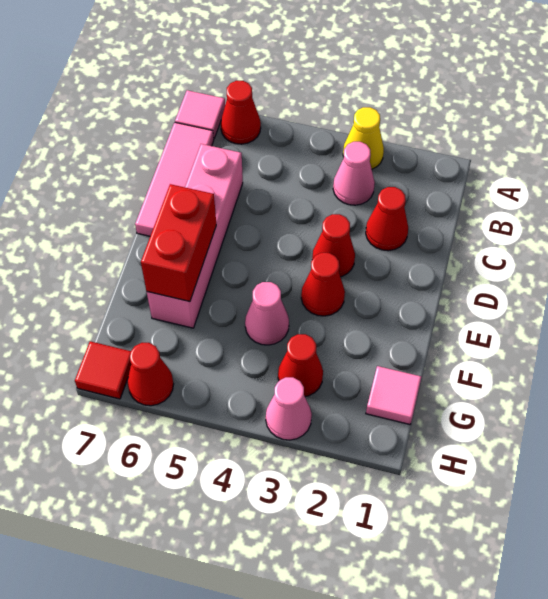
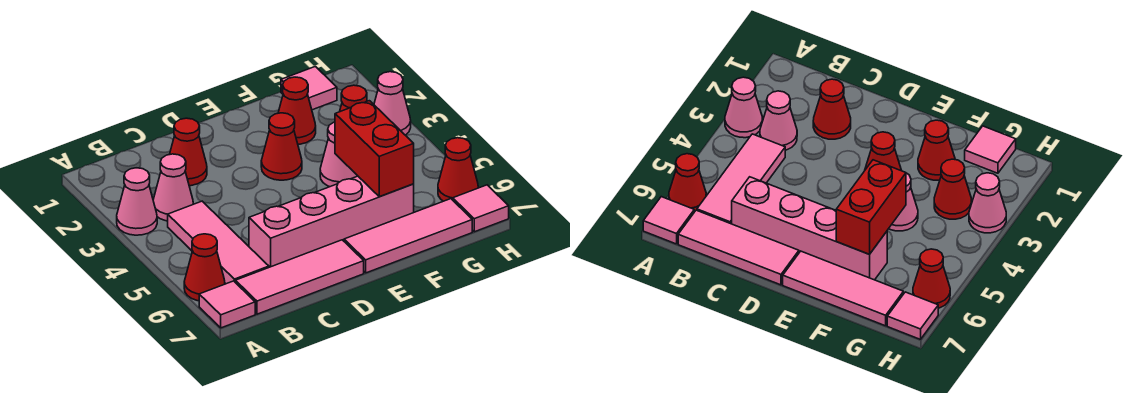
yellow cone A3 level 1 -> pink cone A3 level 1
none -> pink tile B4:B6 level 1
red cone D3 level 1 -> red cone F2 level 1
red brick E6:F6 level 2 -> red brick F5:F6 level 2
none -> pink tile E7:G7 level 1
red tile H7 level 1 -> pink tile H7 level 1

